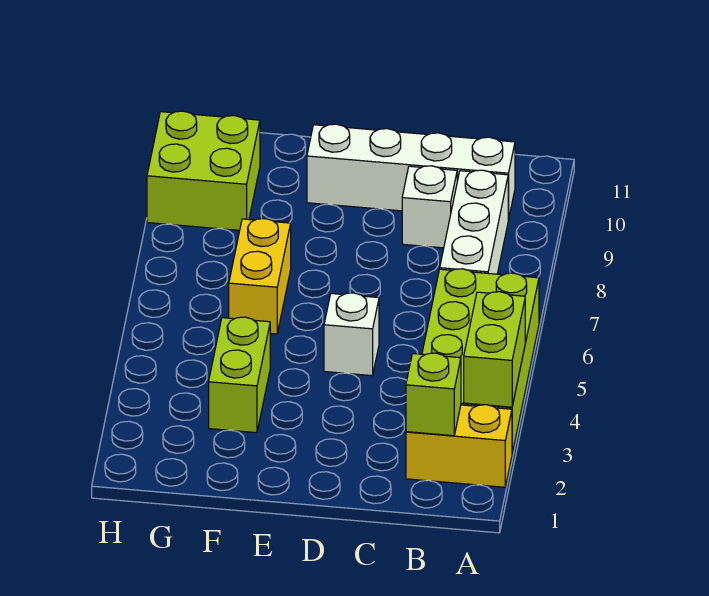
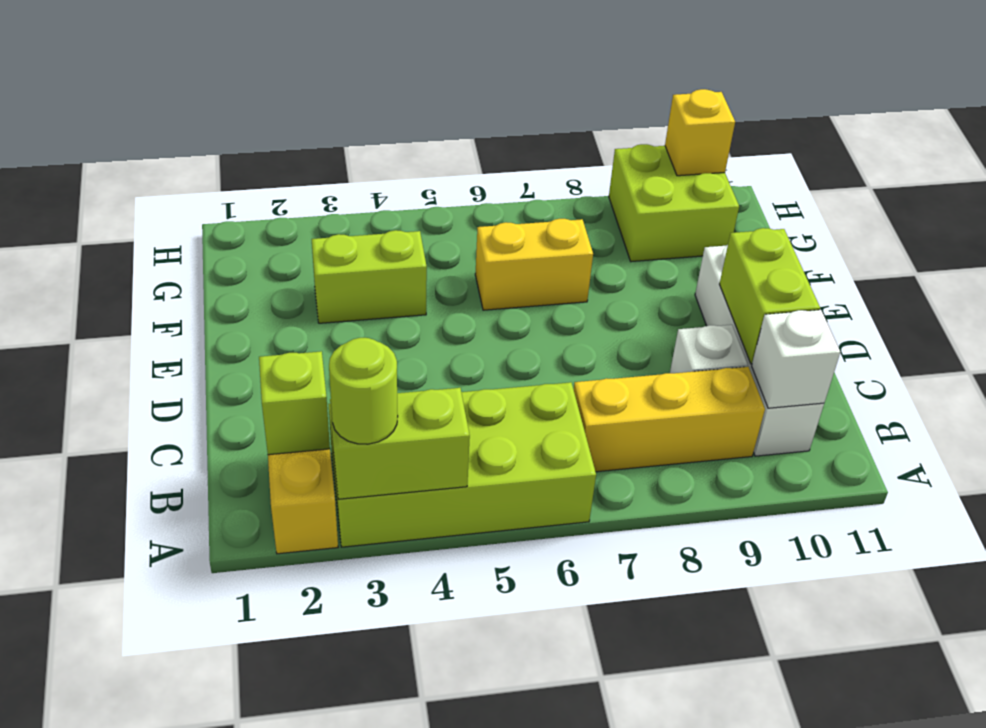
none -> lime round brick A3 level 3
white brick B7:B9 level 1 -> yellow brick B7:B9 level 1
none -> lime brick C10:D10 level 2
white brick D5 level 1 -> white brick B10 level 2
none -> yellow brick H10 level 2

